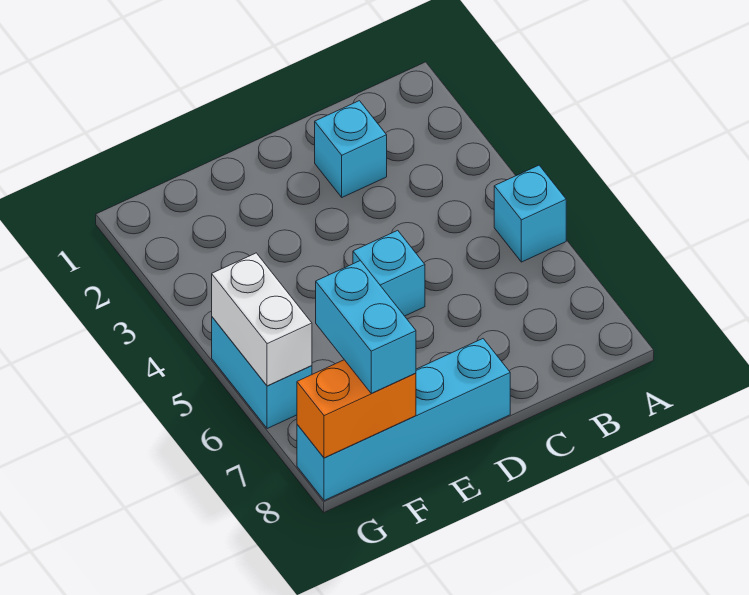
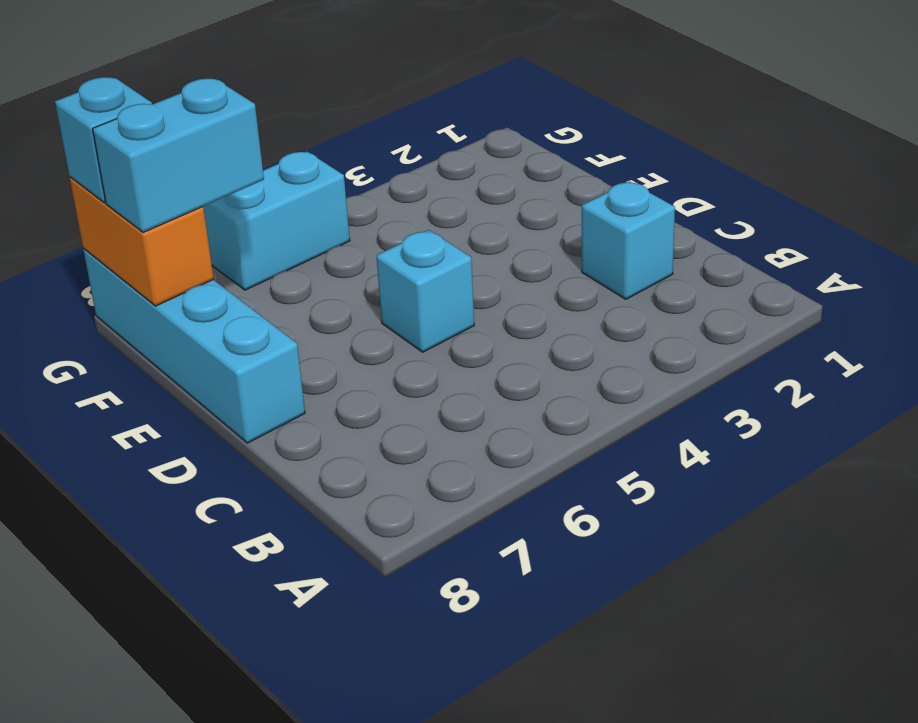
cyan brick A5 level 1 -> cyan brick G8 level 3
white brick G5:G6 level 2 -> none

